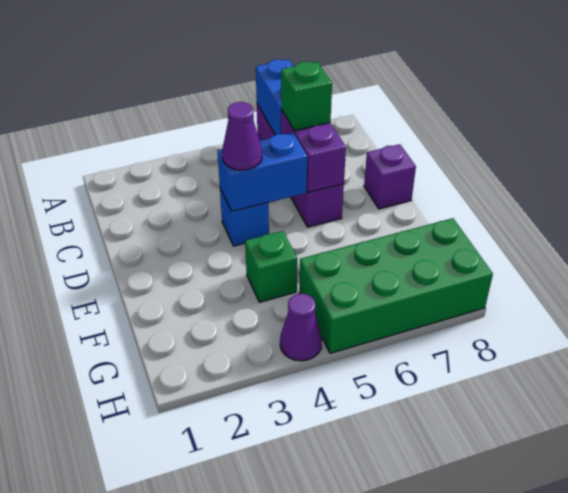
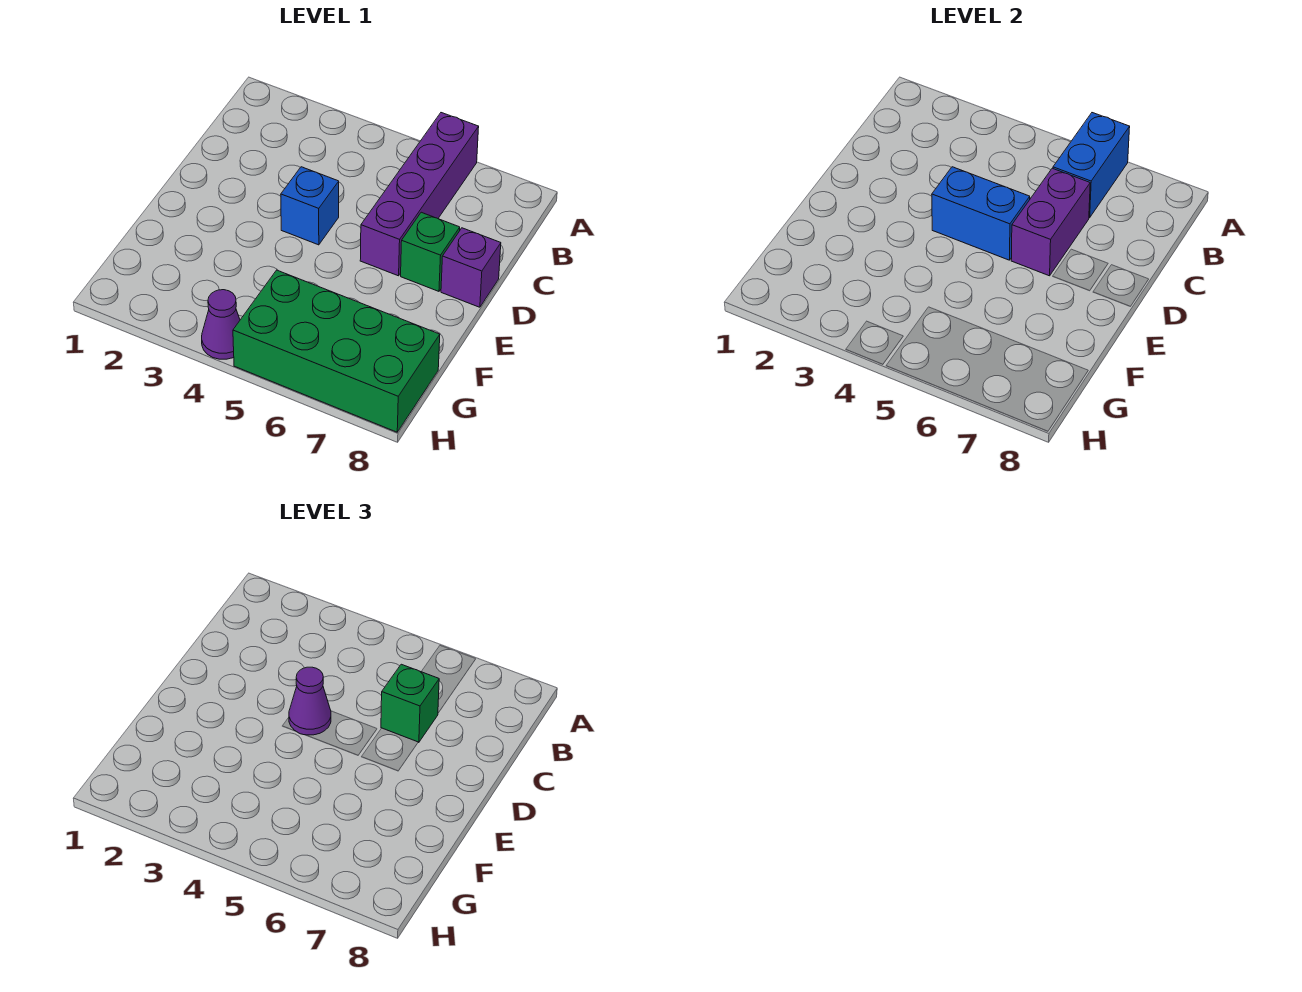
green brick F4 level 1 -> green brick D7 level 1

